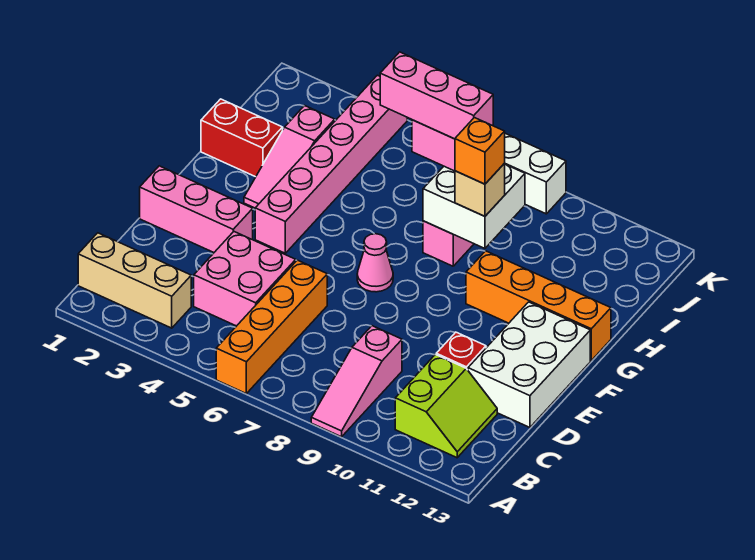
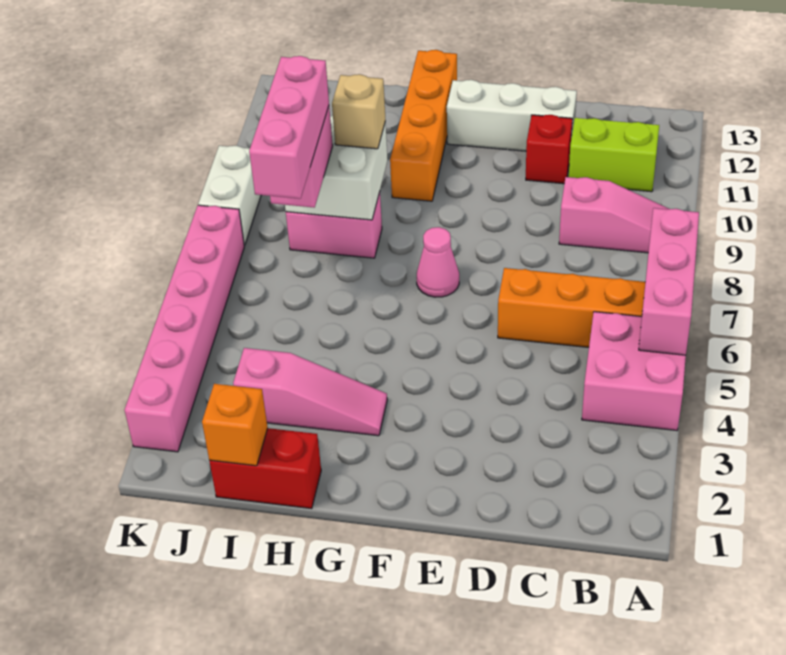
tan brick B1:B3 level 1 -> none
pink brick C4:D5 level 1 -> pink brick A4:B5 level 1
white brick D12:F13 level 1 -> white brick D12:F12 level 1
pink brick E1:E3 level 1 -> pink brick A5:A7 level 2
pink brick F4:K4 level 1 -> pink brick K2:K7 level 1
red brick H1:H2 level 1 -> red brick H1:I1 level 1
orange brick H9 level 4 -> orange brick I1 level 2

